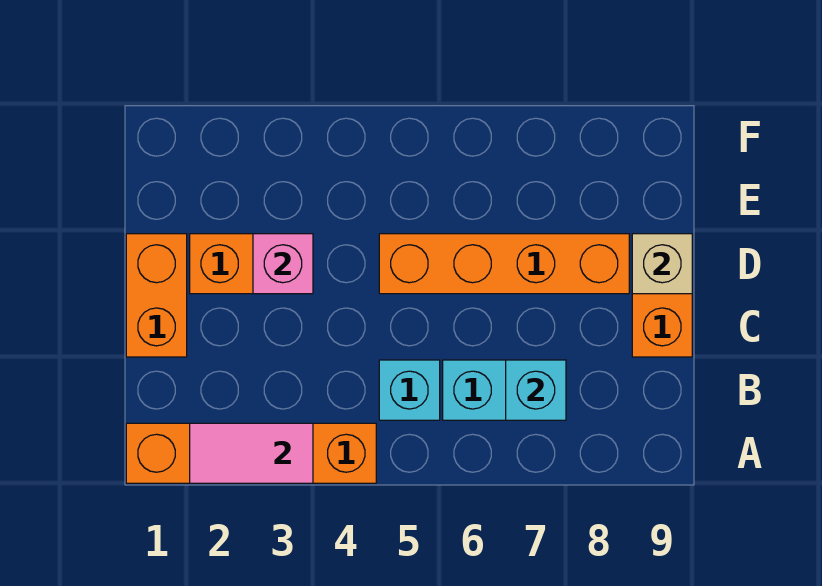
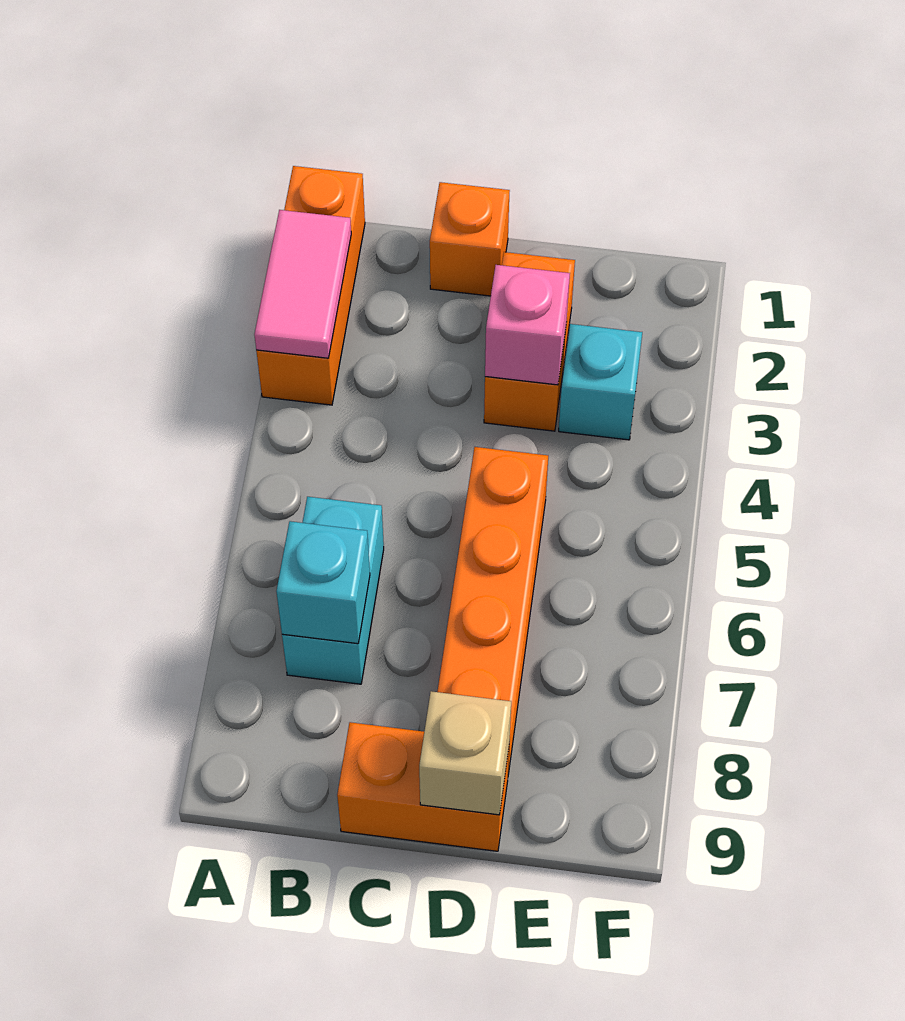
orange brick A1:A4 level 1 -> orange brick A1:A3 level 1
cyan brick B5 level 1 -> cyan brick E3 level 1
orange brick C1:D1 level 1 -> orange brick C1 level 1

